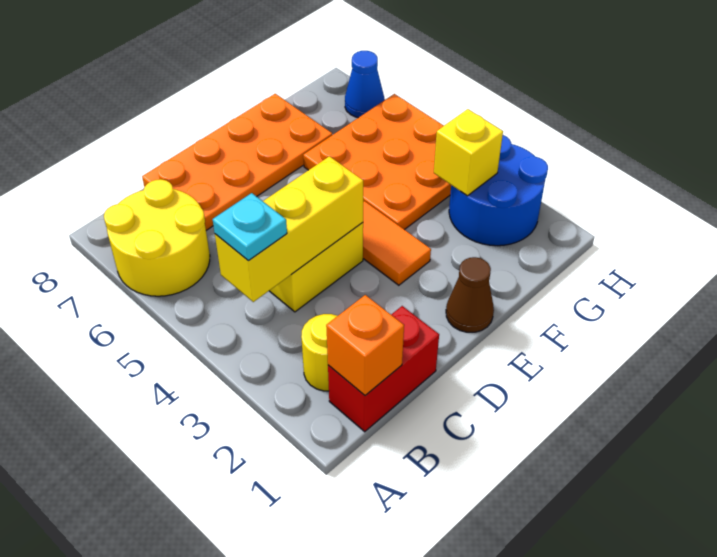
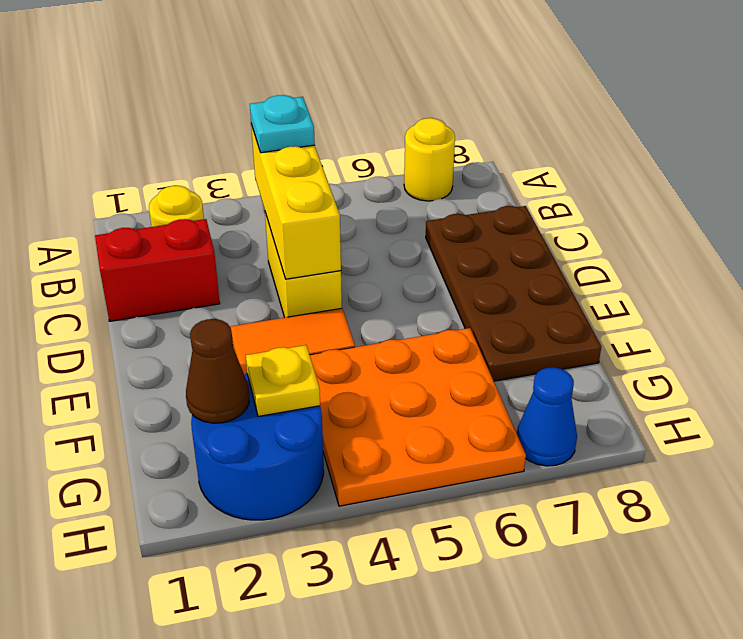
yellow round brick A6:B7 level 1 -> yellow round brick A7 level 1
red brick B1:C1 level 1 -> red brick C1:C2 level 1
orange brick B1 level 2 -> none
orange plate C7:F8 level 1 -> brown plate C7:F8 level 1
brown cone E1 level 1 -> brown cone G2 level 2
yellow brick G3 level 2 -> yellow plate G3 level 2

